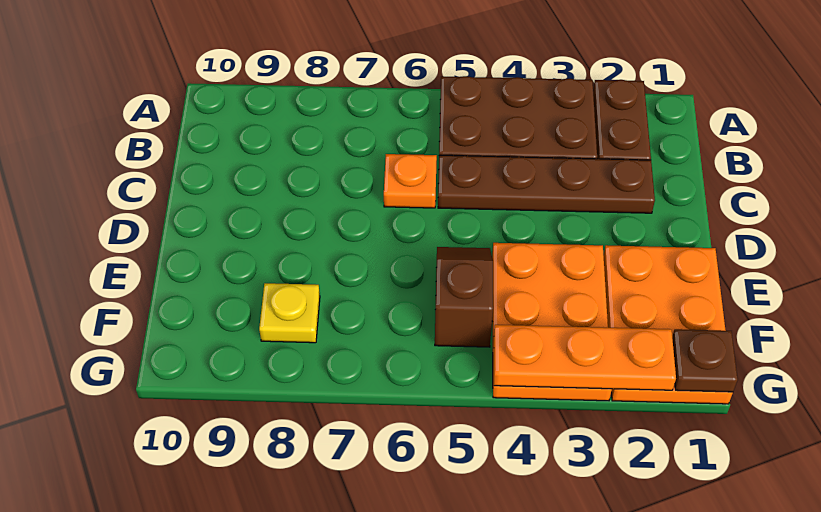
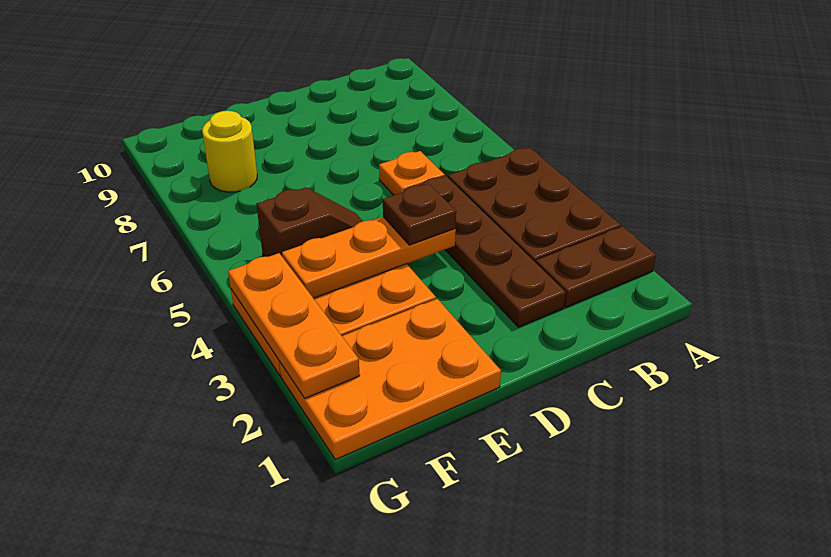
none -> orange plate D4:F4 level 2
yellow plate F8 level 1 -> yellow round brick F8 level 1
brown plate G1 level 2 -> brown plate D4 level 3

